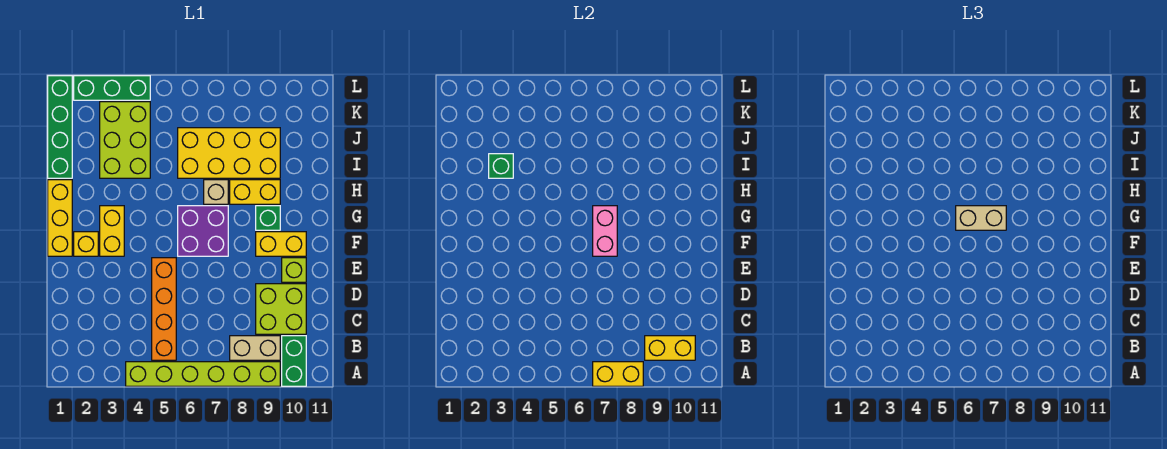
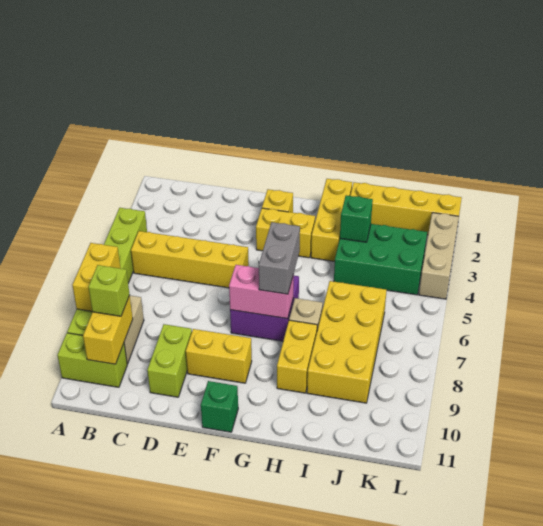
green brick A10:B10 level 1 -> lime brick A10:B10 level 1
orange brick B5:E5 level 1 -> yellow brick B5:E5 level 1
lime brick C9:D10 level 1 -> lime brick D9:D10 level 1
lime brick E10 level 1 -> lime brick B9 level 3
yellow brick F1:H1 level 1 -> yellow brick H1:H3 level 1
yellow brick F9:F10 level 1 -> yellow brick E9:F9 level 1
tan brick G6:G7 level 3 -> grey brick G6:G7 level 3
green brick G9 level 1 -> green brick F11 level 1
green brick I1:L1 level 1 -> yellow brick I1:L1 level 1
lime brick I3:K4 level 1 -> green brick I3:K4 level 1
green brick L2:L4 level 1 -> tan brick L2:L4 level 1

